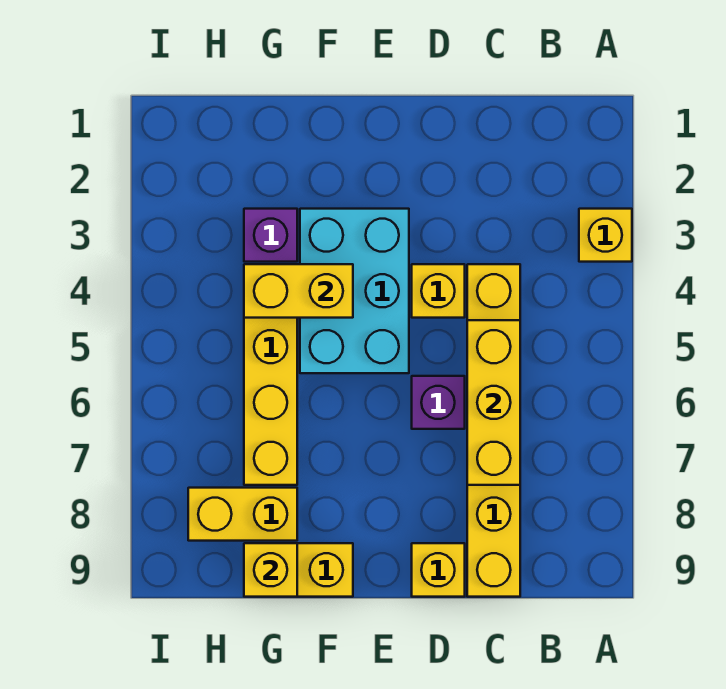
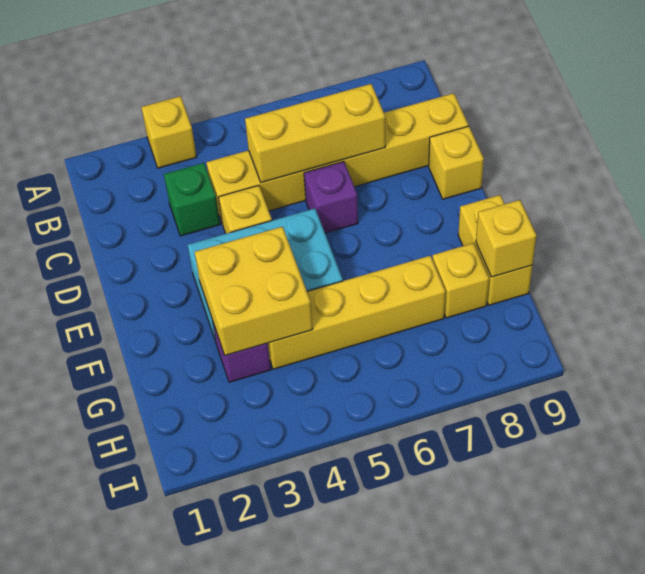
none -> green brick C3 level 1
yellow brick F4:G4 level 2 -> yellow brick F3:G4 level 2
yellow brick G8:H8 level 1 -> yellow brick G8 level 1

